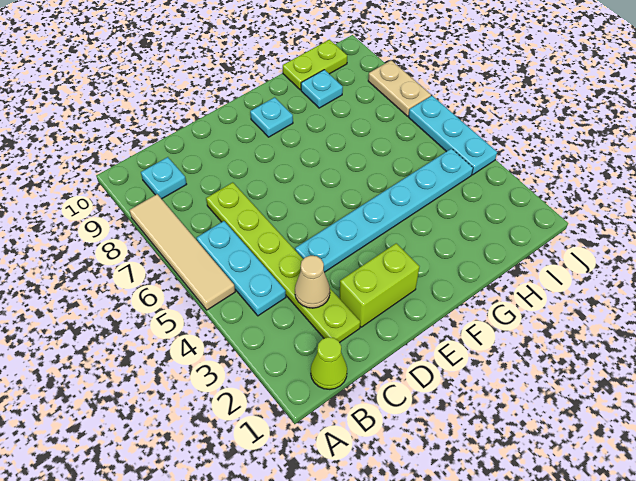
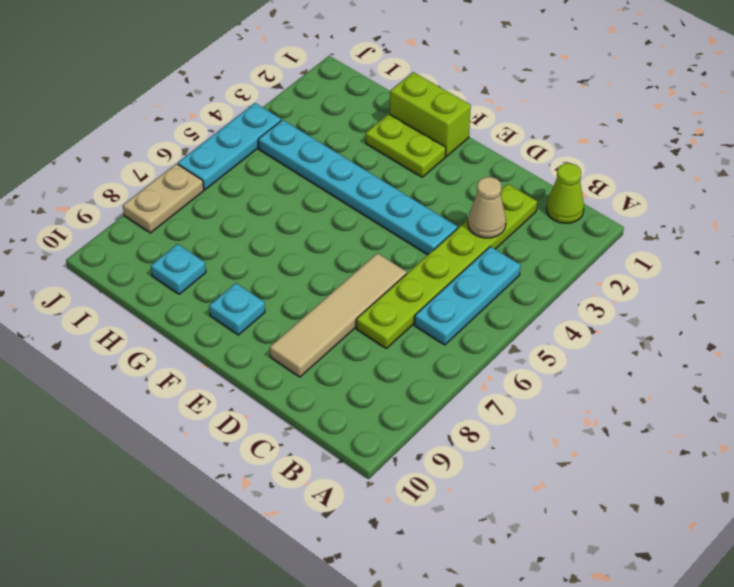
tan tile A5:A8 level 1 -> tan tile D6:D9 level 1
cyan plate B9 level 1 -> none
lime brick D2:E2 level 1 -> lime brick F1:G1 level 1
lime plate H10:I10 level 1 -> lime plate F2:G2 level 1

